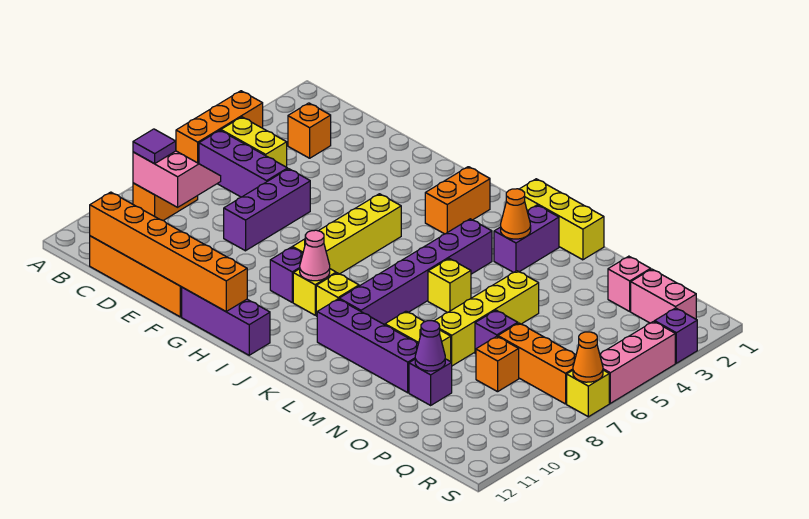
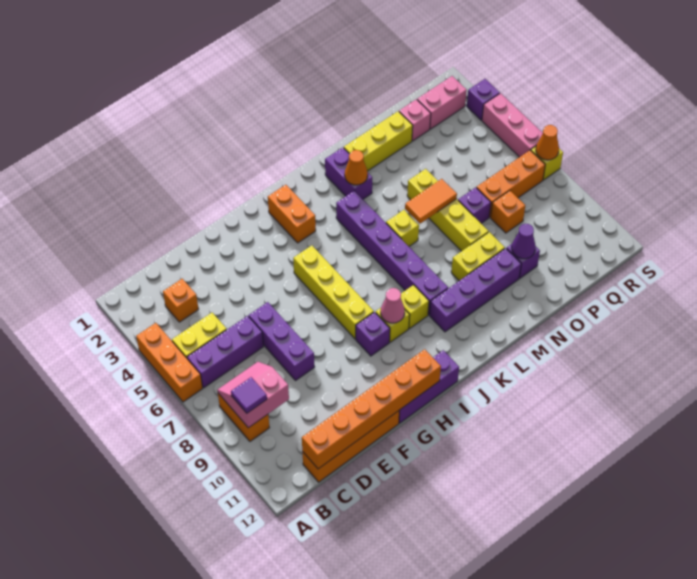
yellow brick K1:M1 level 1 -> yellow brick M2:O2 level 1
none -> orange tile M6:N6 level 2

